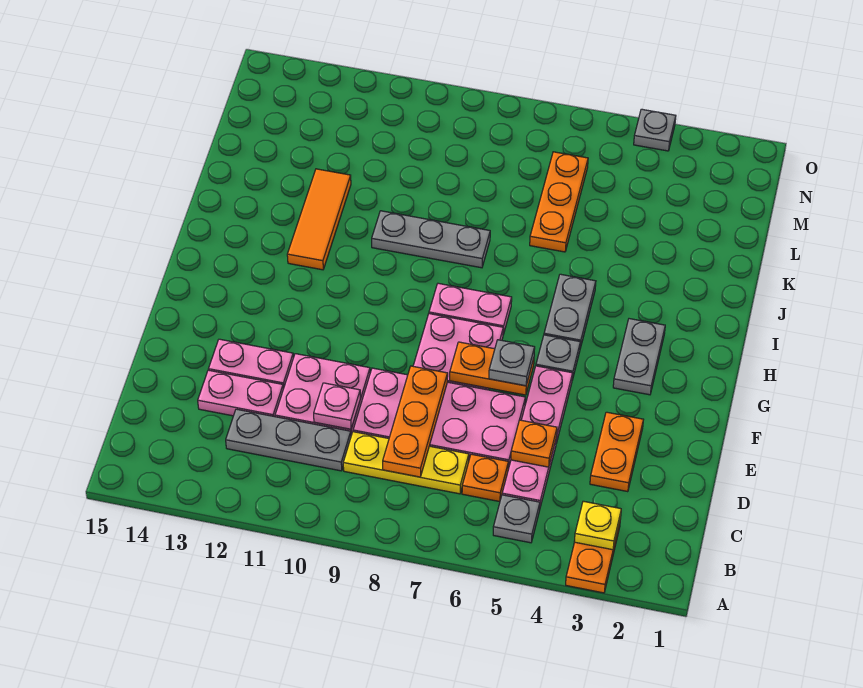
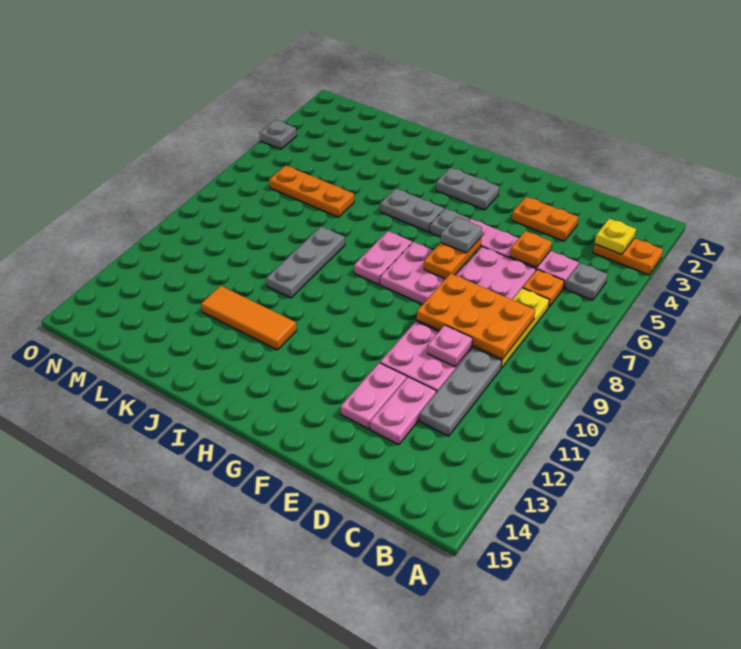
orange plate C8:E8 level 2 -> orange plate C8:E9 level 2

